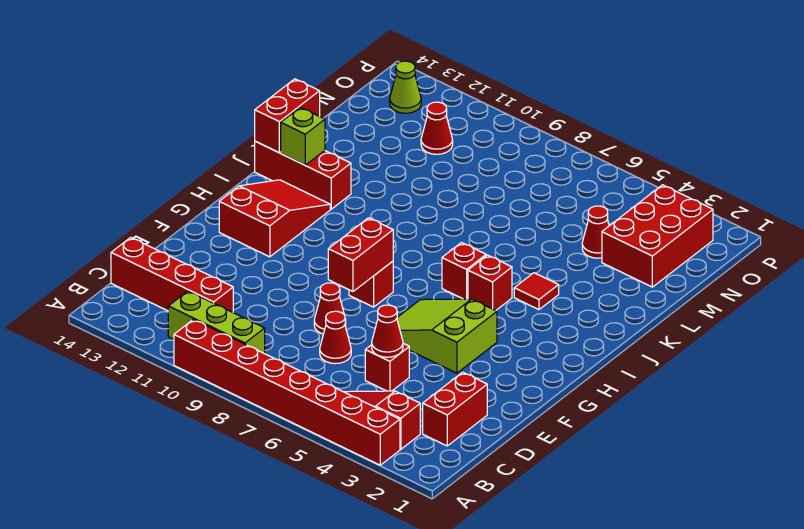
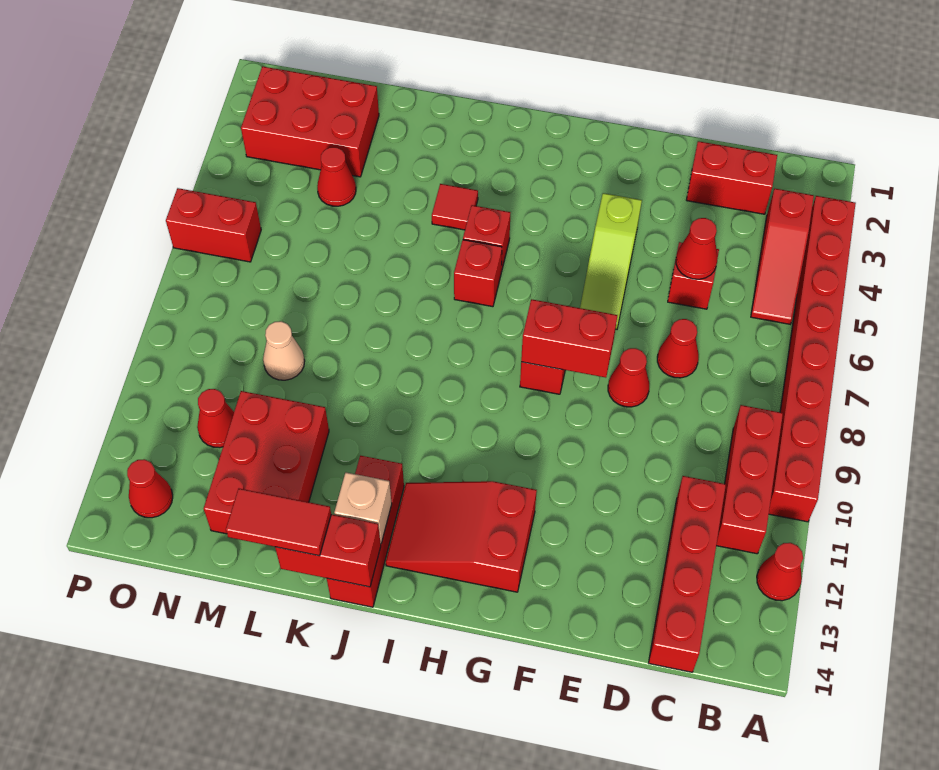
none -> red cone A12 level 1
lime brick B9:B11 level 1 -> red brick B9:B11 level 1
lime slope F4:G6 level 1 top 4 -> lime slope F4:F6 level 1 top 4
lime brick J13 level 2 -> tan brick J13 level 2
none -> red tile K14:L14 level 3
none -> red brick L11:M13 level 1
none -> tan cone M9 level 1
none -> red brick O6:P6 level 1
lime cone O13 level 1 -> red cone O13 level 1

